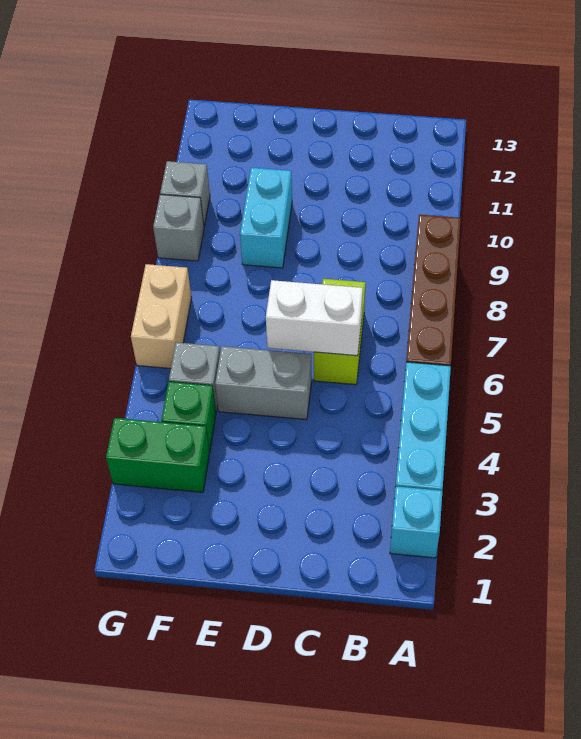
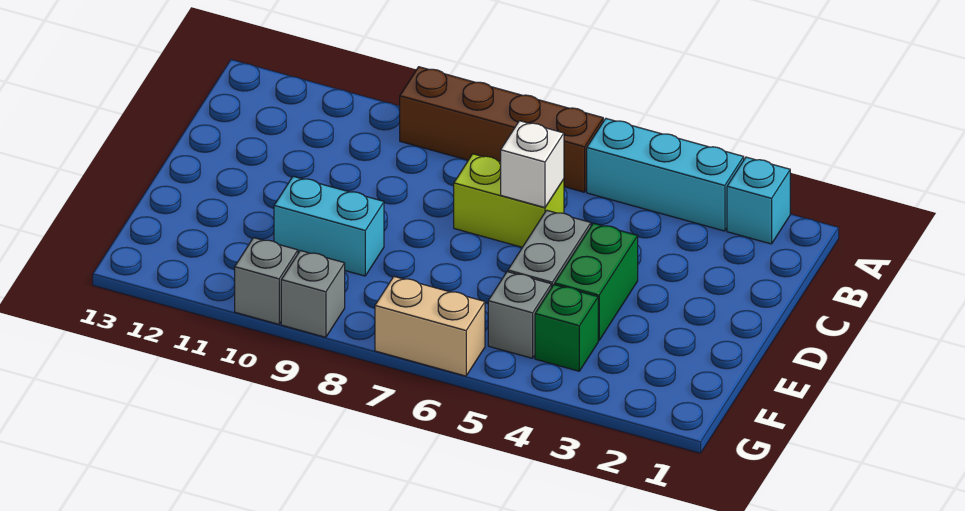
white brick C6:D6 level 2 -> white brick C6 level 2
green brick F3:G3 level 1 -> green brick D4:E4 level 1

